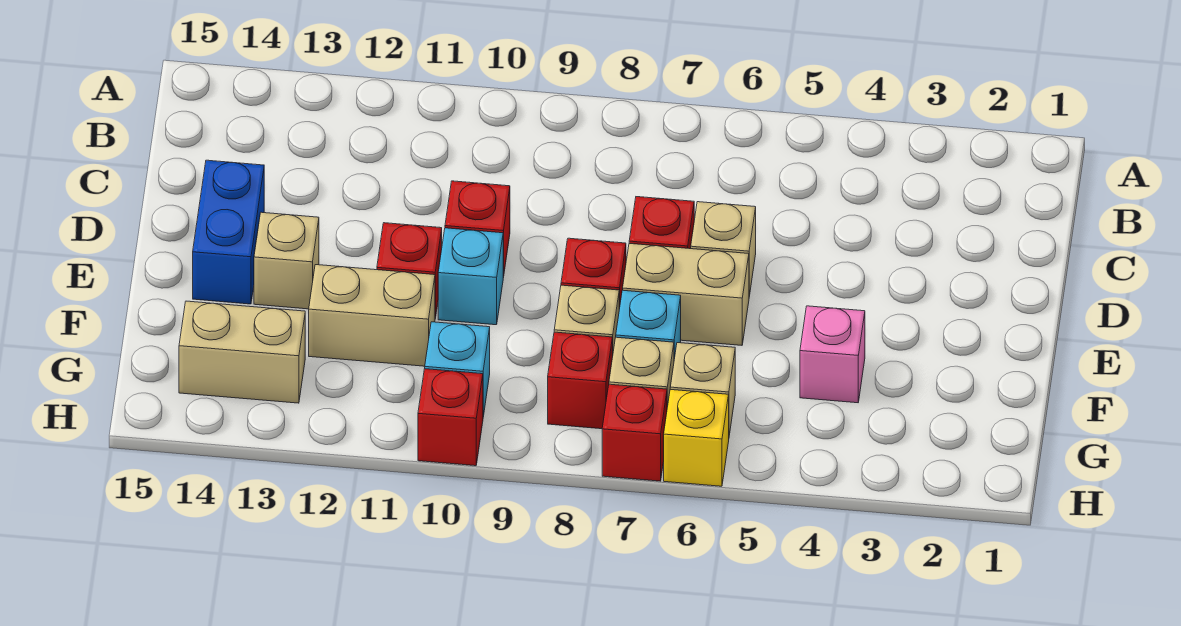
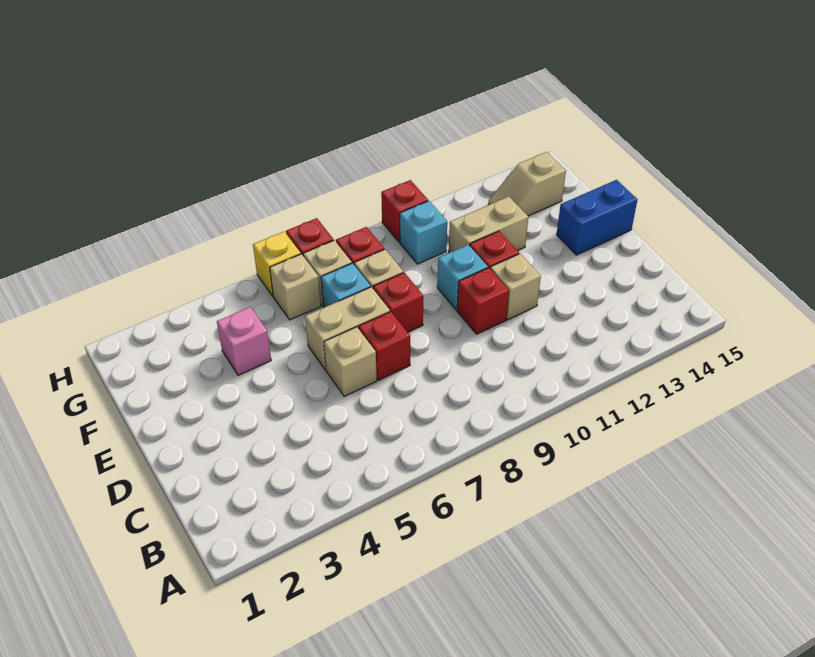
blue brick D14:E14 level 1 -> blue brick E14:E15 level 1
tan brick E13 level 1 -> tan brick D11 level 1
tan brick G13:G14 level 1 -> tan slope G13:G14 level 1 top 14

